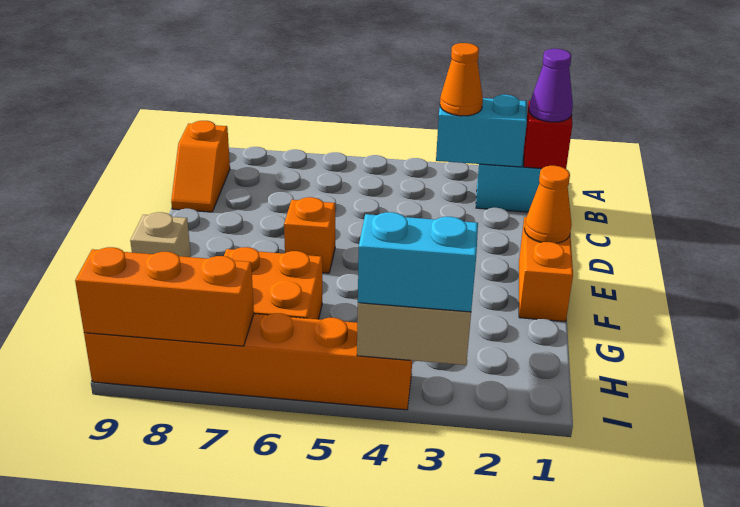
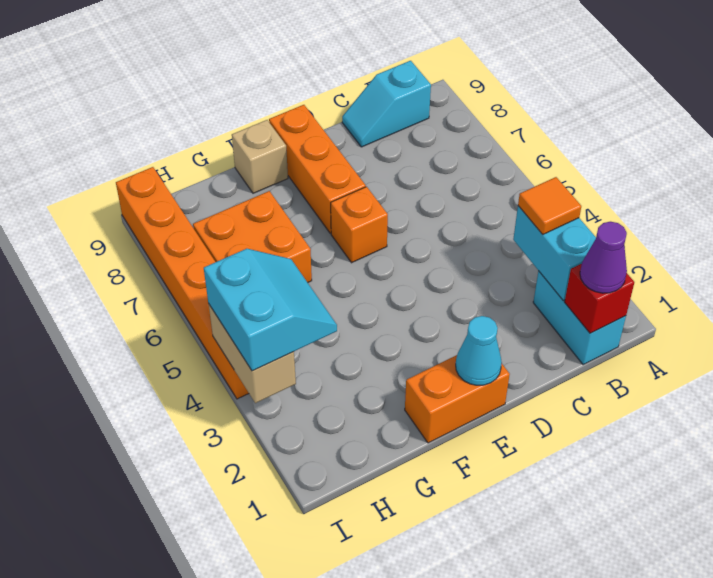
orange cone B3 level 3 -> orange tile B3 level 3
orange slope B9:C9 level 1 top B -> cyan slope B9:C9 level 1 top B
orange cone E1 level 2 -> cyan cone E1 level 2
orange brick I7:I9 level 2 -> orange brick E7:E9 level 1

